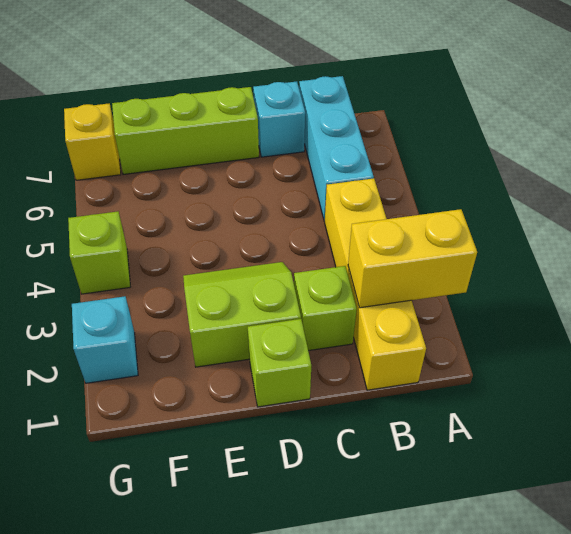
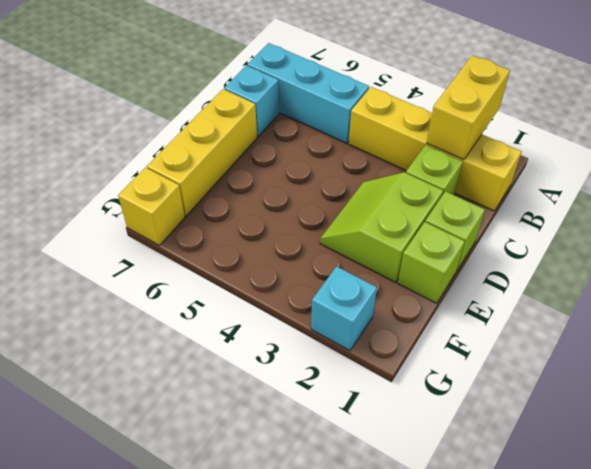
lime brick D7:F7 level 1 -> yellow brick D7:F7 level 1
lime brick G4 level 1 -> lime brick E1 level 1

